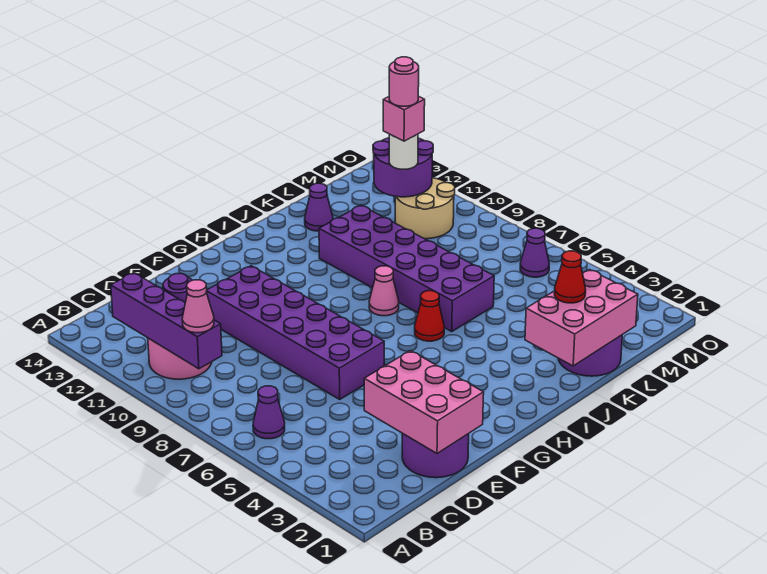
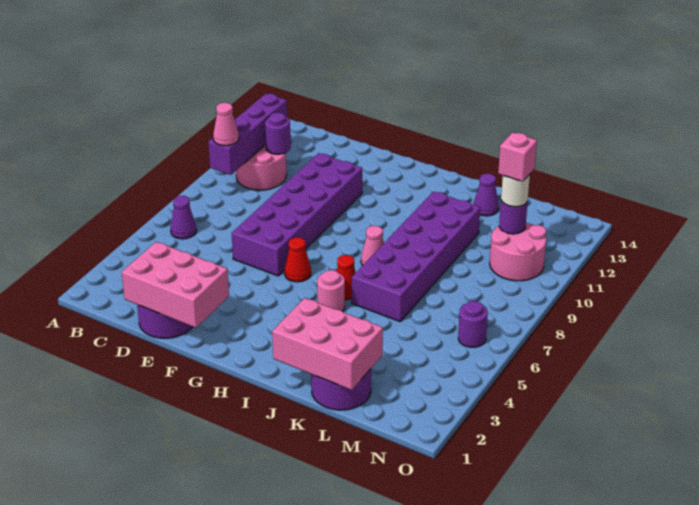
pink brick D1:E3 level 2 -> pink brick D1:F2 level 2
red cone K2 level 3 -> red cone G6 level 1
tan round brick M10:N11 level 1 -> pink round brick M10:N11 level 1
purple round brick M11:N12 level 2 -> purple round brick M11 level 2
pink round brick M11 level 5 -> pink round brick I5 level 1
purple cone N6 level 1 -> purple round brick N6 level 1

